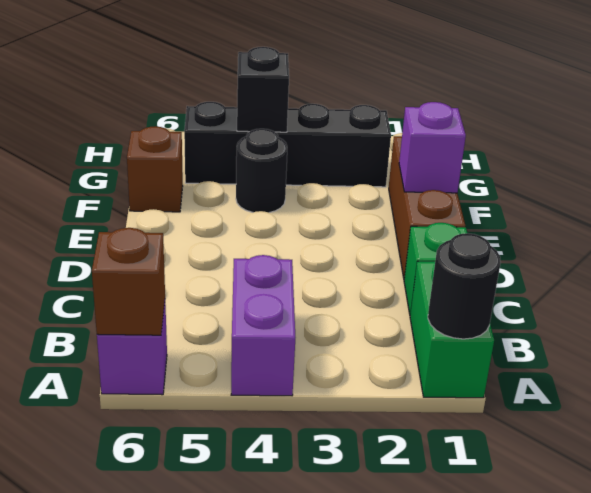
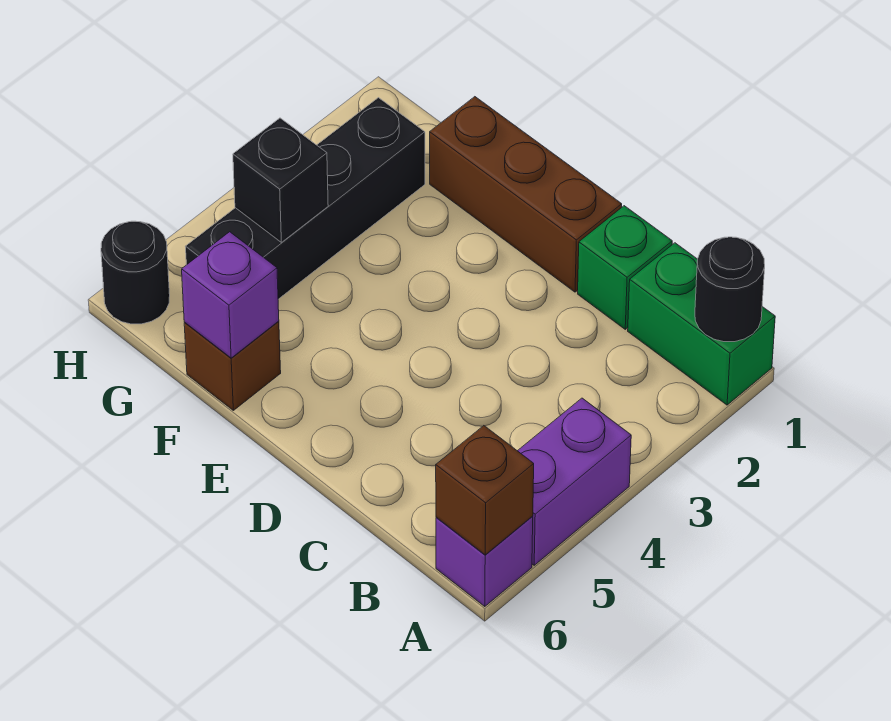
purple brick A4:B4 level 1 -> purple brick A4:A5 level 1
purple brick E1 level 2 -> purple brick F6 level 2
black round brick F4 level 1 -> black round brick H6 level 1

